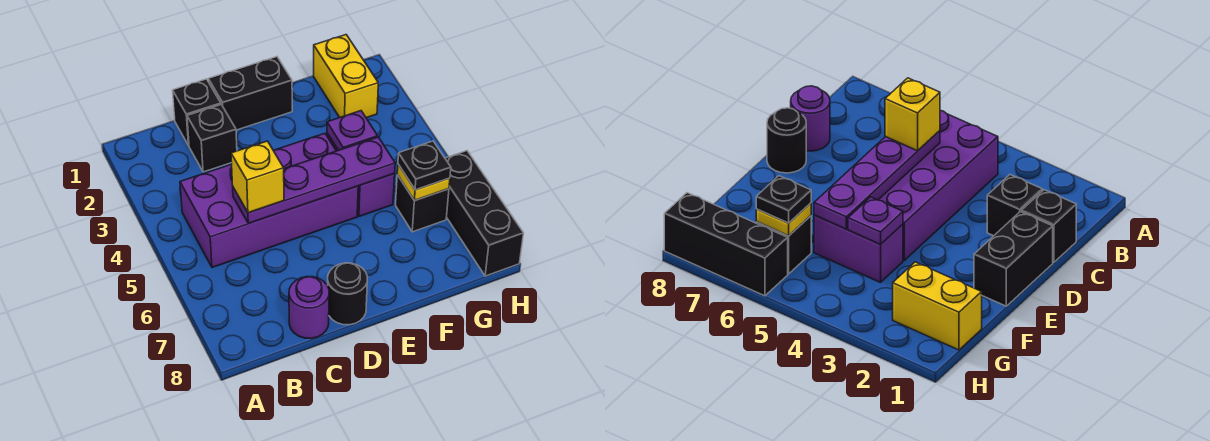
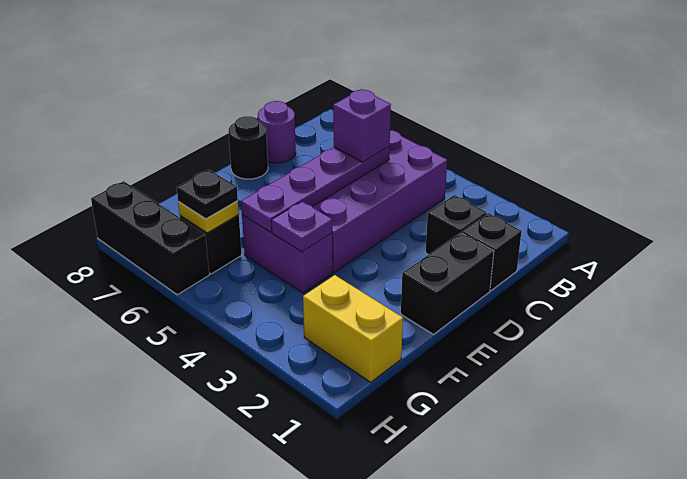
yellow brick C5 level 3 -> purple brick C5 level 3

